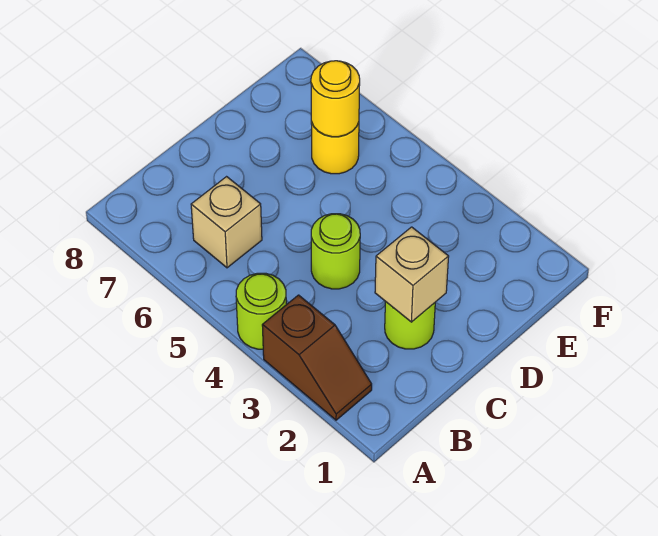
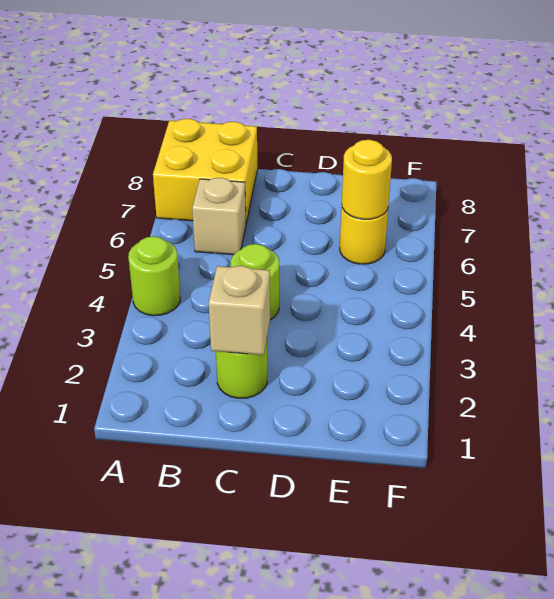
brown slope A2:A3 level 1 top 3 -> none
none -> yellow brick A7:B8 level 1

